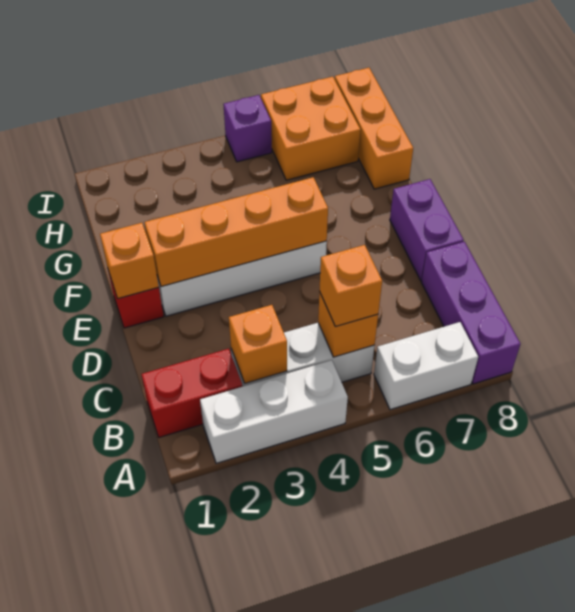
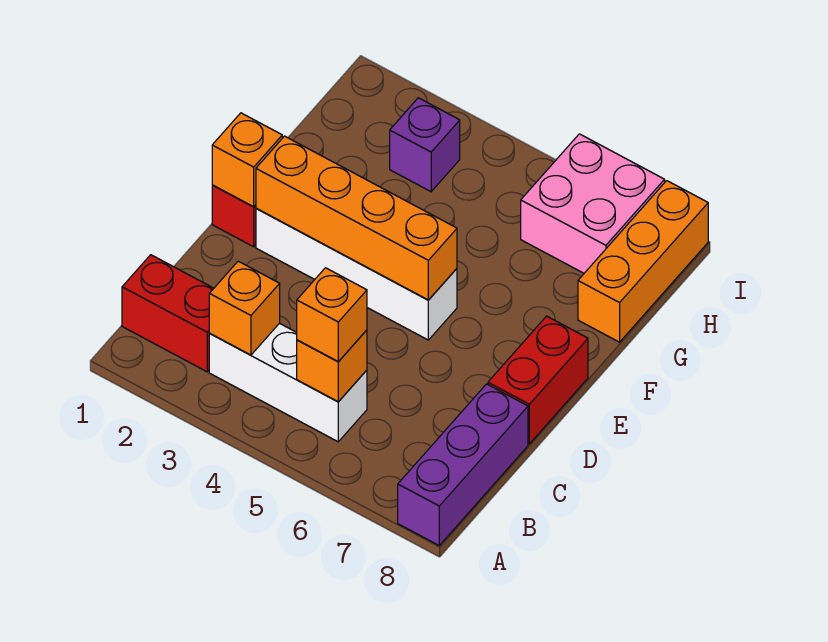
white brick A2:A4 level 1 -> none
white brick A6:A7 level 1 -> none
purple brick D8:E8 level 1 -> red brick D8:E8 level 1
orange brick H6:I7 level 1 -> pink brick H6:I7 level 1
purple brick I5 level 1 -> purple brick H3 level 1

